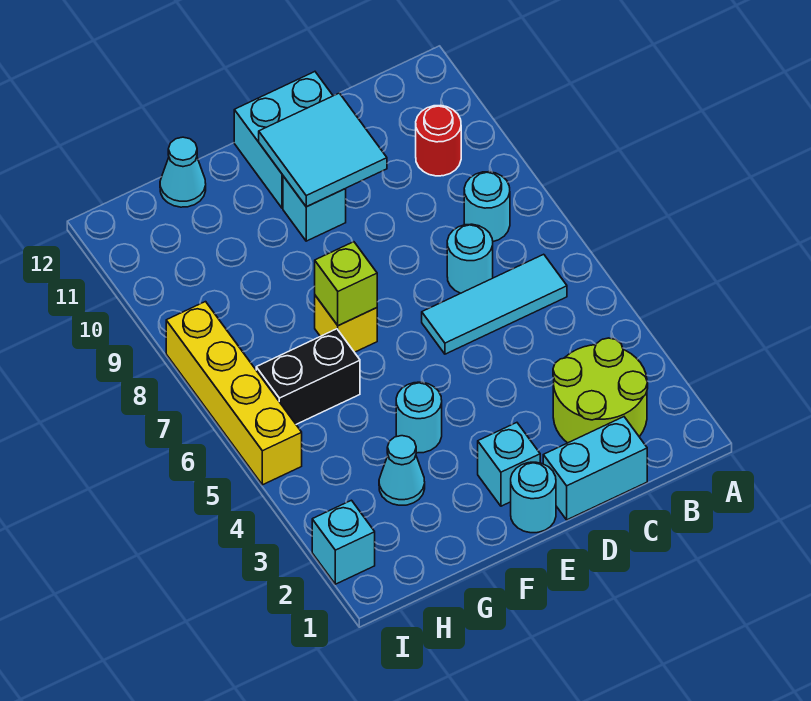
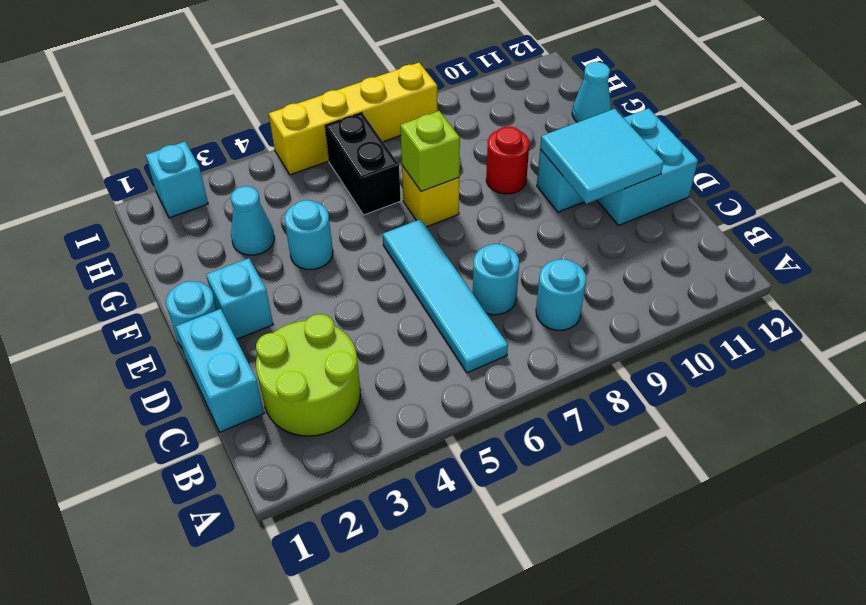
cyan tile B6:D6 level 1 -> cyan tile B6:E6 level 1
red round brick B10 level 1 -> red round brick F9 level 1

